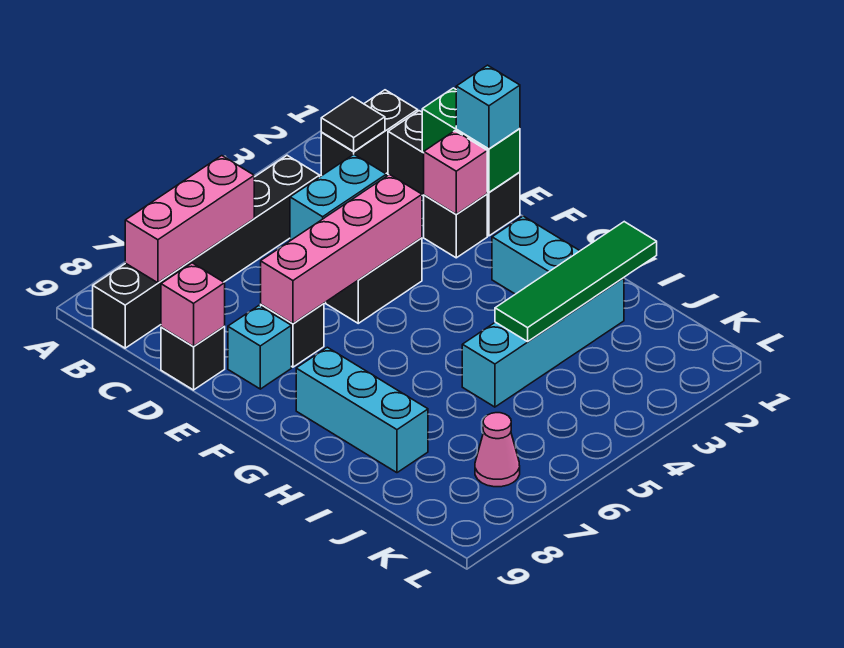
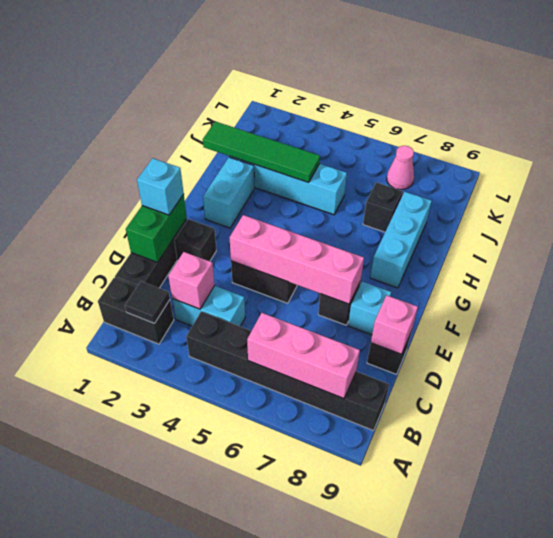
pink brick E2 level 2 -> pink brick C3 level 2
none -> black brick I7 level 1

